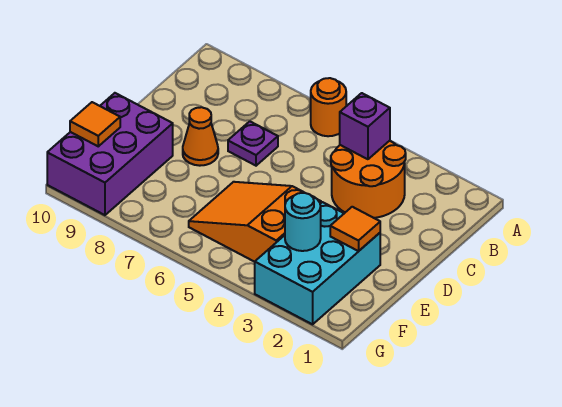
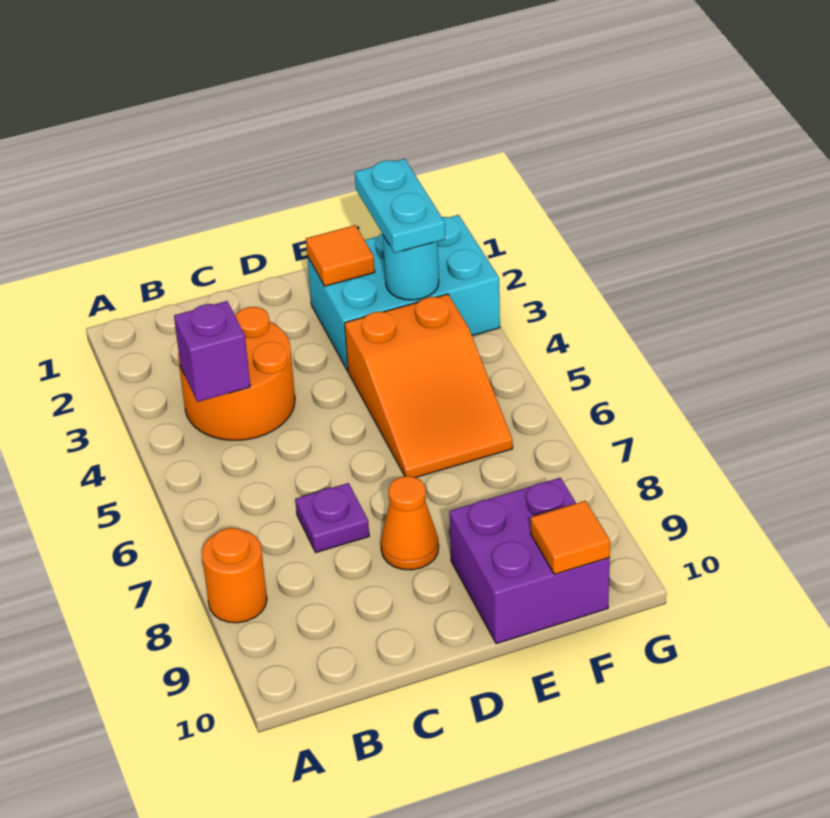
orange round brick A6 level 1 -> orange round brick A8 level 1
purple brick E9:G10 level 1 -> purple brick E9:F10 level 1
none -> cyan plate F2:F3 level 3

